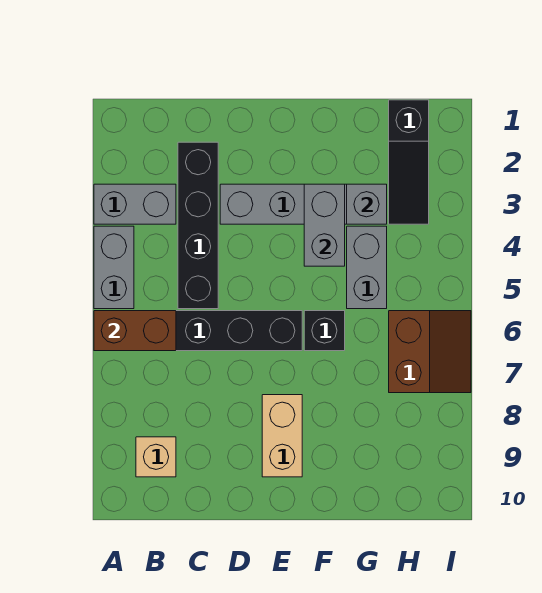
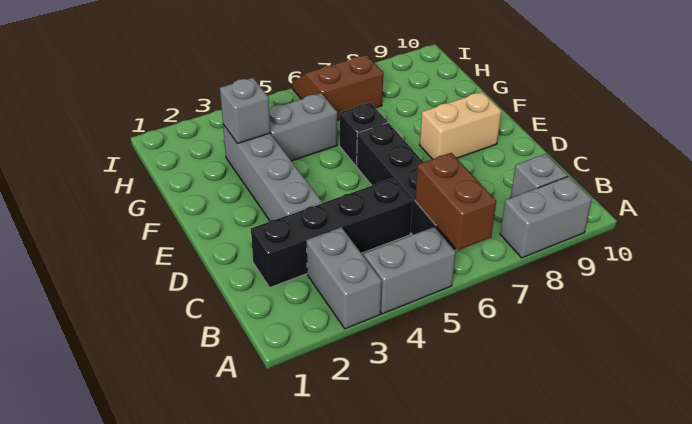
tan brick B9 level 1 -> grey brick B9 level 1
grey brick F3:F4 level 2 -> grey brick A8:A9 level 1
black slope H1:H3 level 1 top 1 -> none

